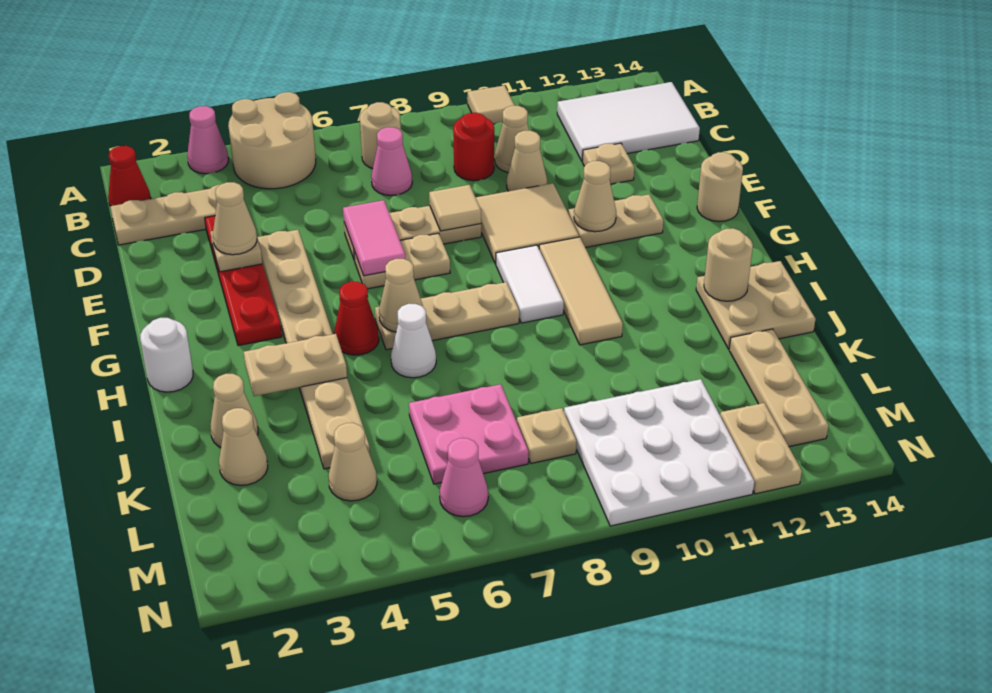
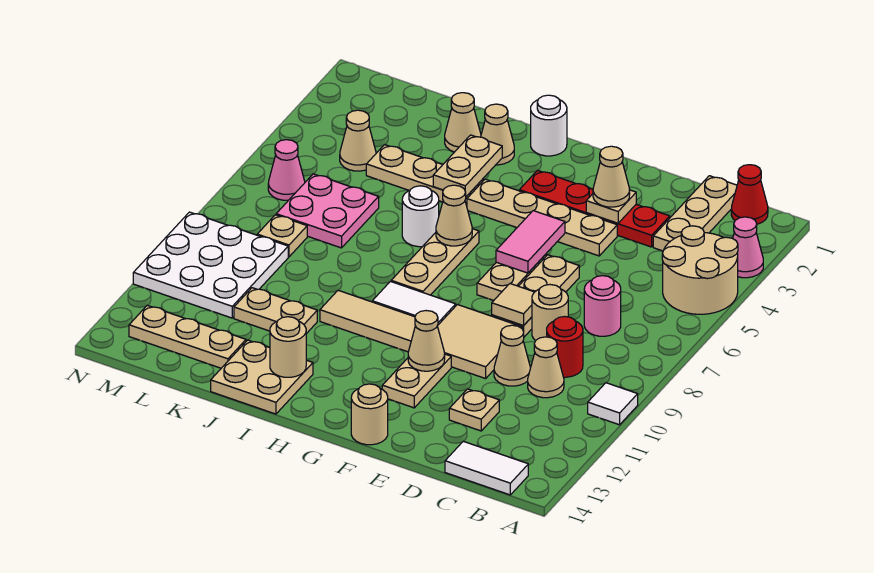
tan tile A10 level 1 -> white tile A10 level 1
tan round brick B7 level 1 -> tan round brick D8 level 1
white tile B12:C14 level 1 -> white tile B14:C14 level 1
pink cone C7 level 1 -> pink round brick C7 level 1
pink tile E6:F6 level 2 -> pink tile F5:F6 level 2
red cone H5 level 1 -> none
white cone I6 level 1 -> white round brick I6 level 1
tan cone K2 level 1 -> tan cone I2 level 1
tan plate M12:N12 level 1 -> tan plate J11:K11 level 1

